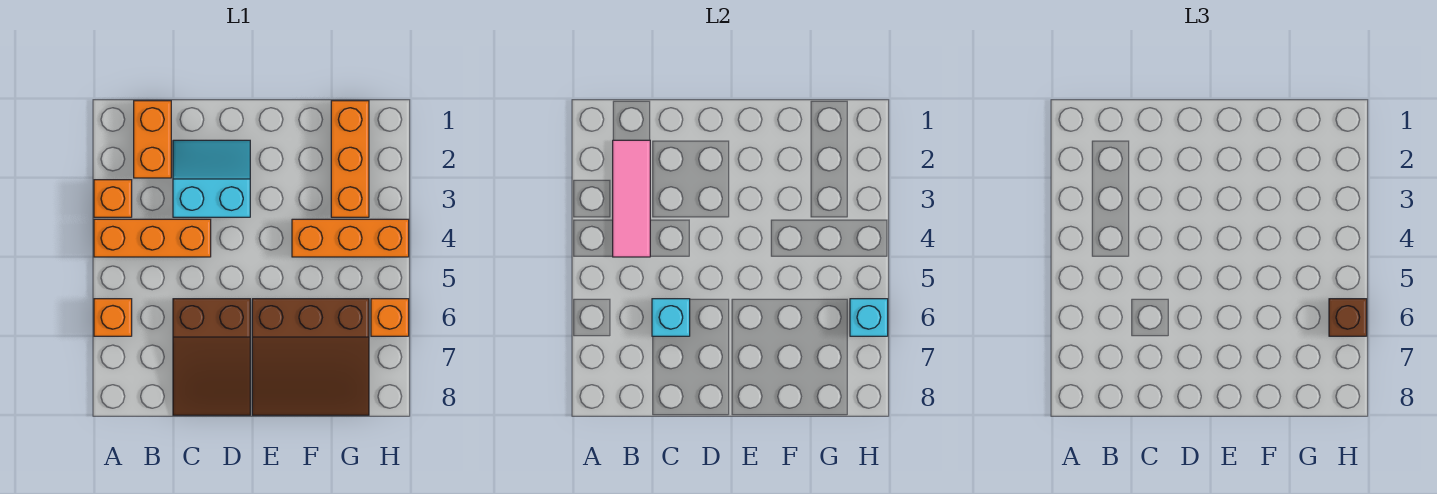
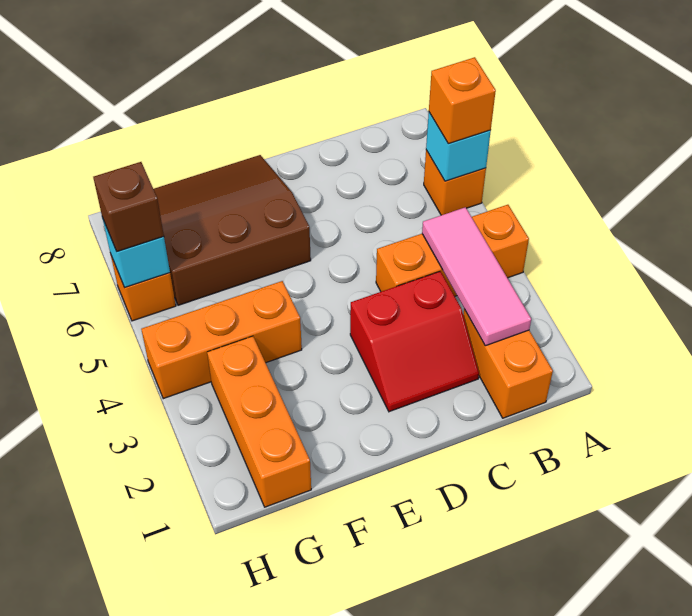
orange brick A3 level 1 -> orange brick A6 level 3
cyan slope C2:D3 level 1 top 3 -> red slope C2:D3 level 1 top 3
brown slope C6:D8 level 1 top 6 -> none
cyan brick C6 level 2 -> cyan brick A6 level 2

